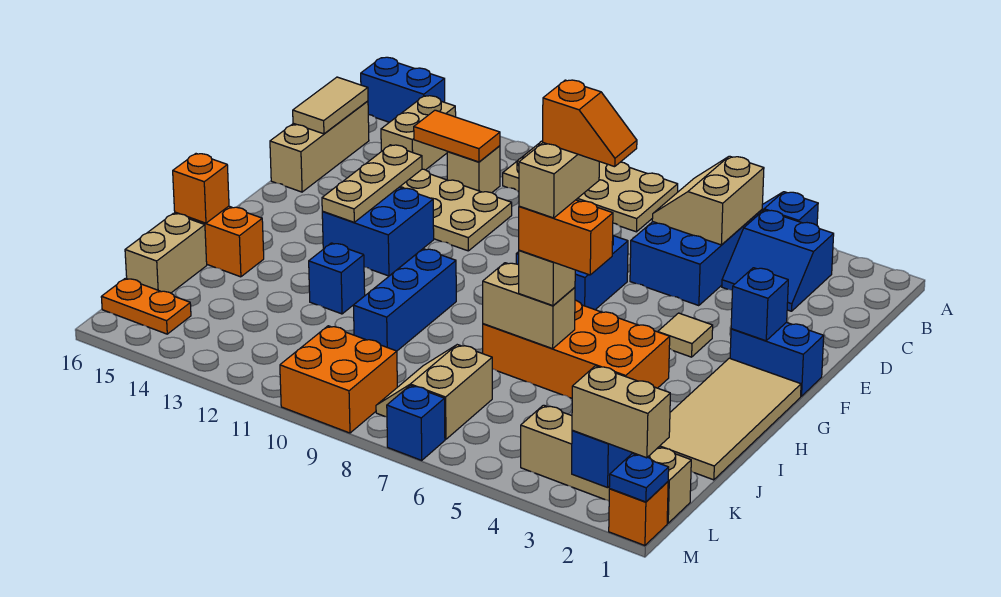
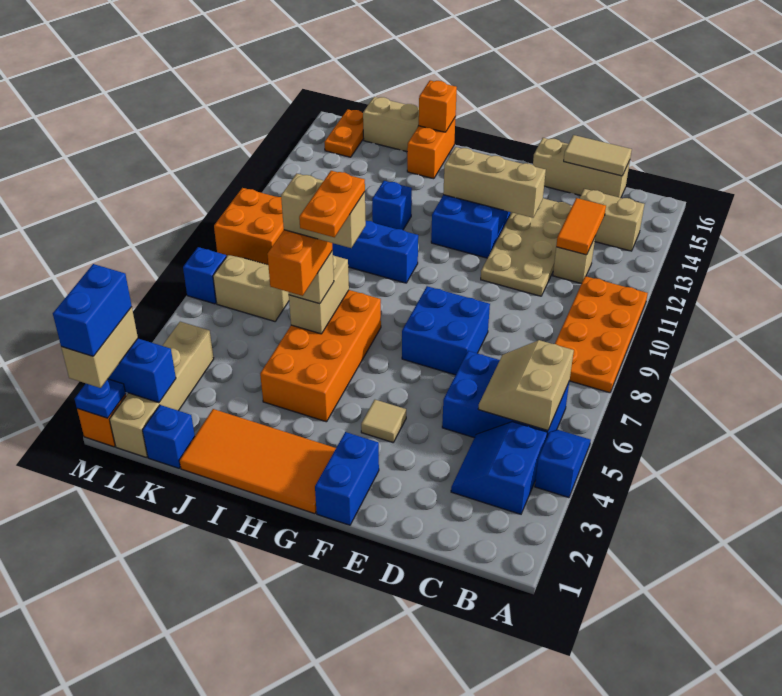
tan plate A8:B11 level 1 -> orange plate A8:B11 level 1
blue brick A15:A16 level 1 -> blue brick M1:M2 level 4
tan slope B5:C6 level 2 top 5 -> tan slope B5:C6 level 2 top B
tan plate E13:G13 level 2 -> tan brick E13:G13 level 2
blue brick F2 level 2 -> blue brick K1 level 1
tan tile G1:J2 level 1 -> orange tile G1:J2 level 1
orange slope H5:H6 level 6 top 6 -> orange plate H5:H6 level 6

